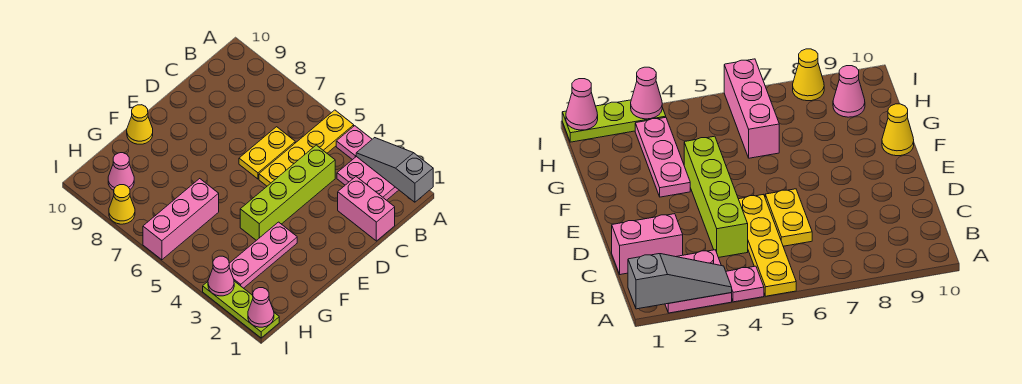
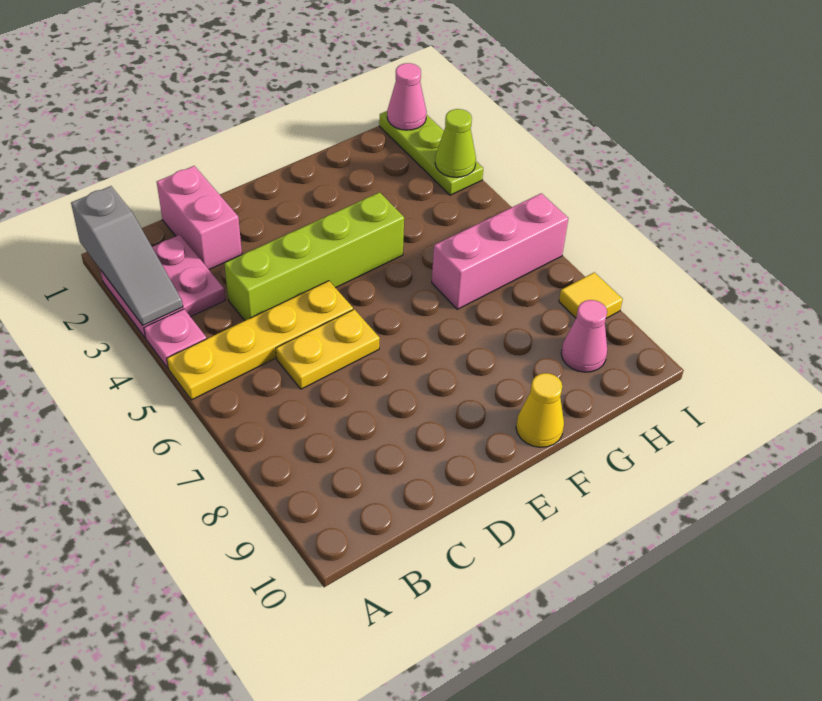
pink plate F3:H3 level 1 -> none
pink cone I3 level 2 -> lime cone I3 level 2
yellow cone I8 level 1 -> yellow tile I8 level 1

